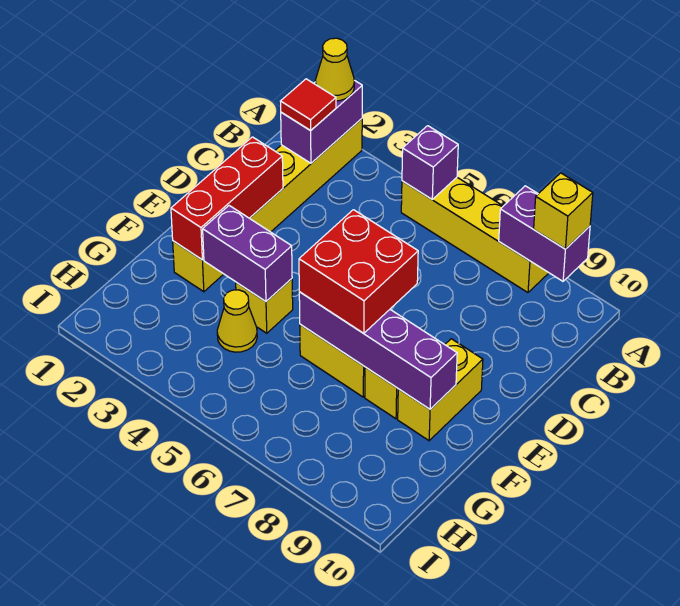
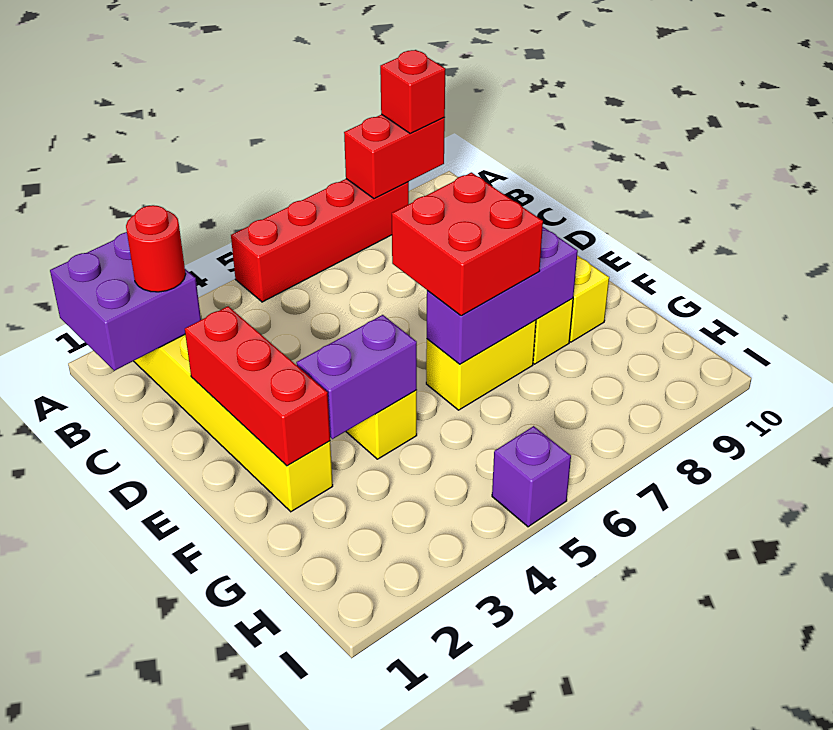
purple brick A2:B2 level 2 -> purple brick A1:B2 level 2
yellow cone A2 level 3 -> none
yellow brick A5:A8 level 1 -> red brick A5:A8 level 1
purple brick A5 level 2 -> purple brick I5 level 1
purple brick A8:A9 level 2 -> red brick A8:A9 level 2
yellow brick A9 level 3 -> red brick A9 level 3
red tile B2 level 3 -> red round brick B2 level 3
purple brick F6:F9 level 2 -> purple brick F6:F8 level 2
yellow cone G4 level 1 -> none

